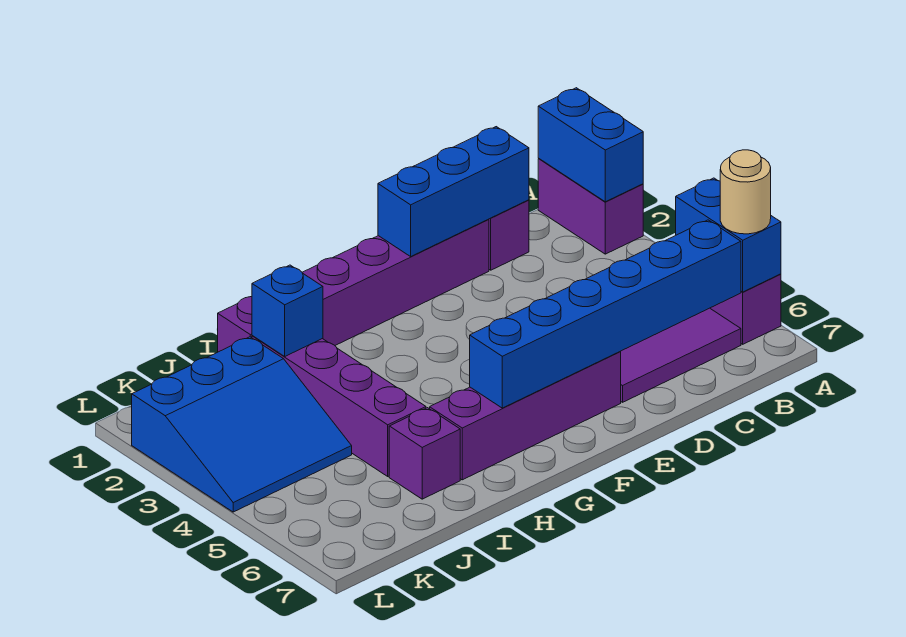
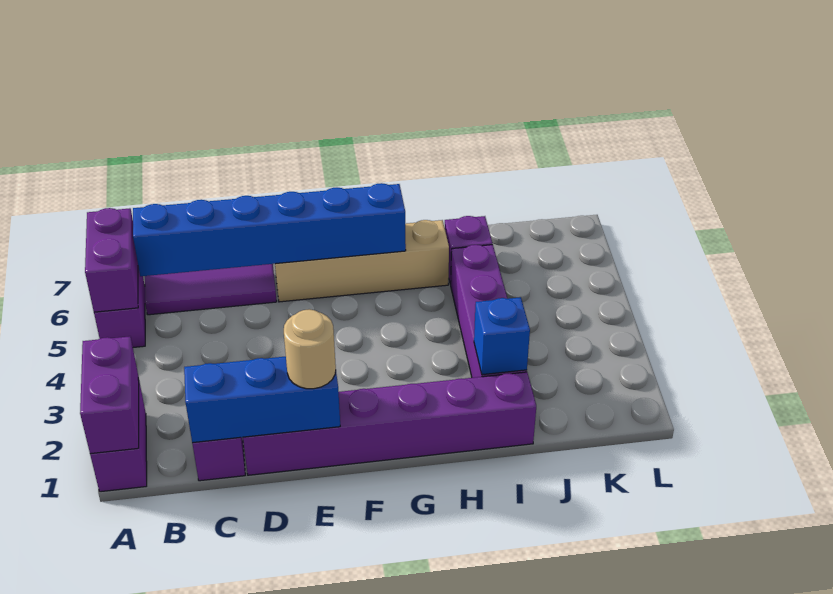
blue brick A1:A2 level 2 -> purple brick A1:A2 level 2
blue brick A5:A6 level 2 -> purple brick A5:A6 level 2
tan round brick A6 level 3 -> tan round brick E1 level 3
purple brick E6:H6 level 1 -> tan brick E6:H6 level 1
blue slope J2:L4 level 1 top 2 -> none

